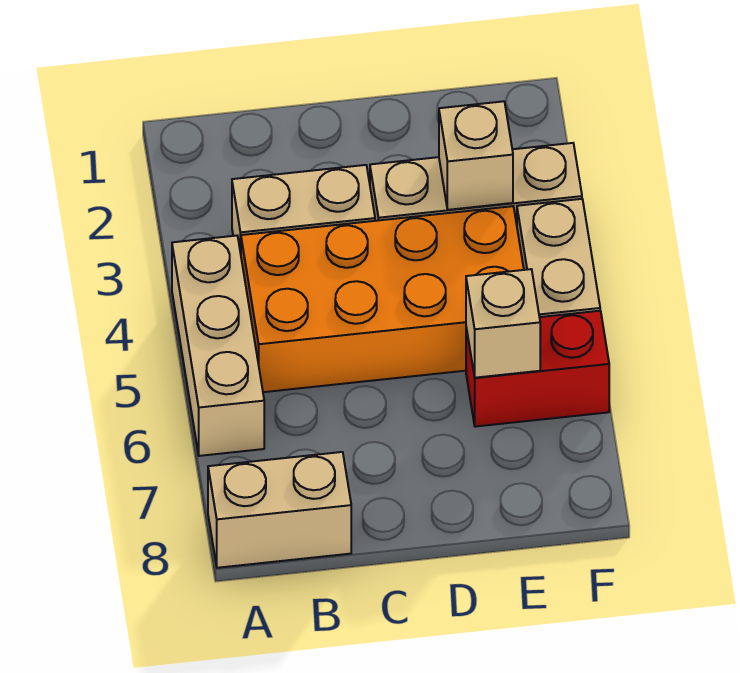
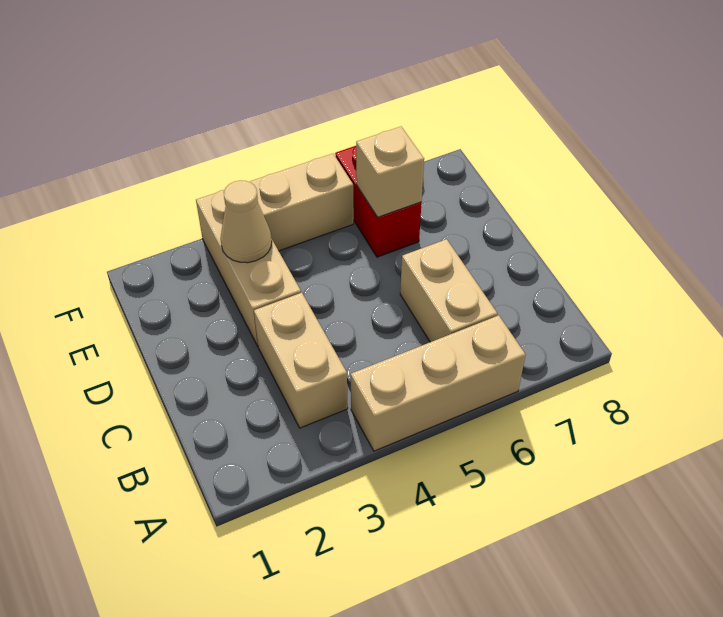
tan brick A8:B8 level 1 -> tan brick B6:C6 level 1
orange brick B4:E5 level 1 -> none
tan brick E3 level 2 -> tan cone E3 level 2

